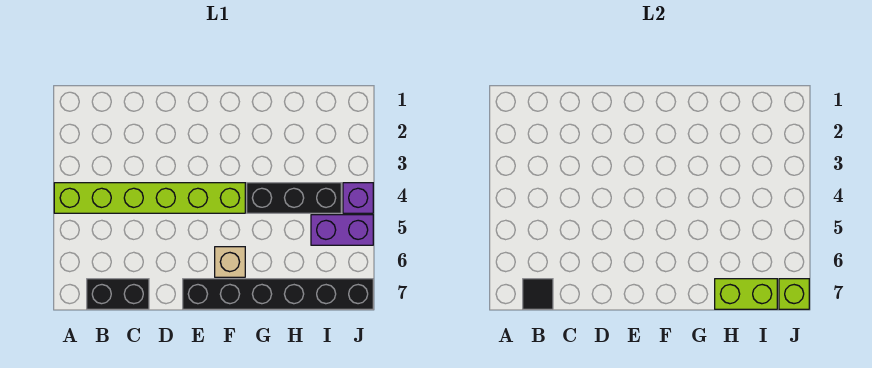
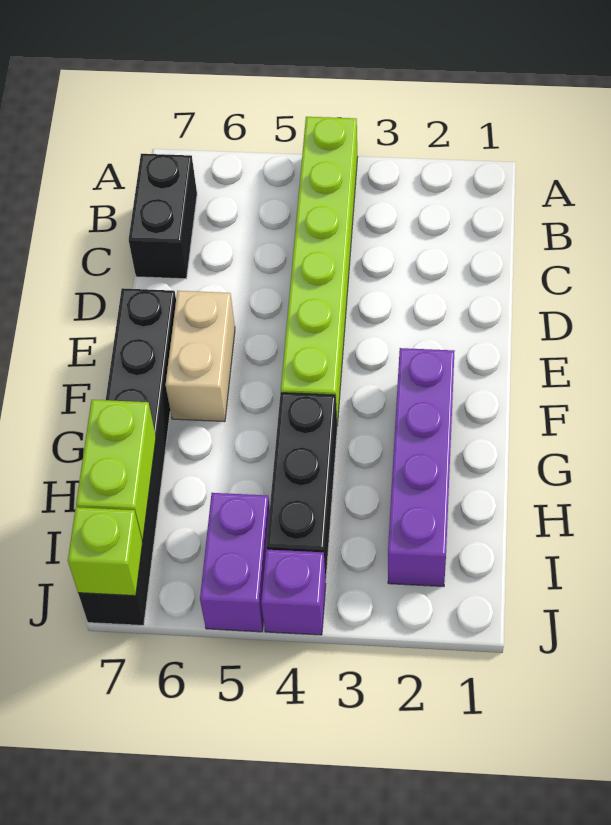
black tile B7 level 2 -> none
none -> purple brick F2:I2 level 1
tan brick F6 level 1 -> tan brick E6:F6 level 1

